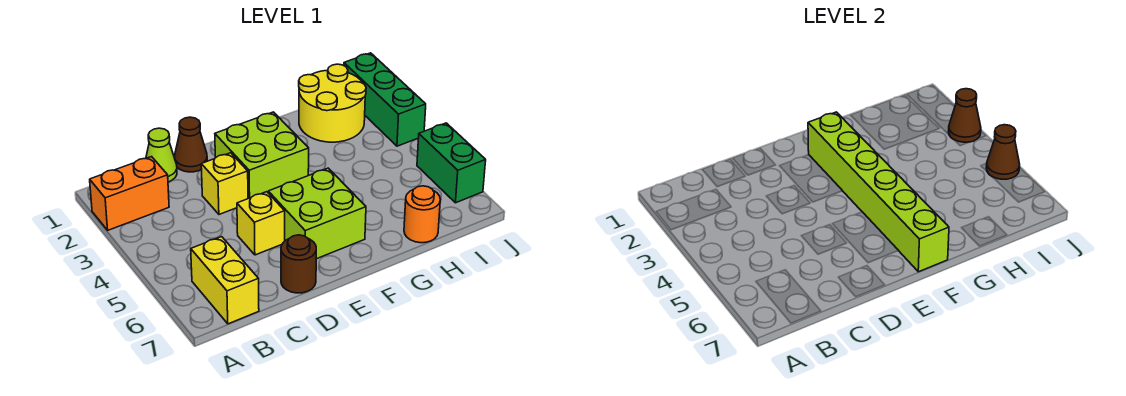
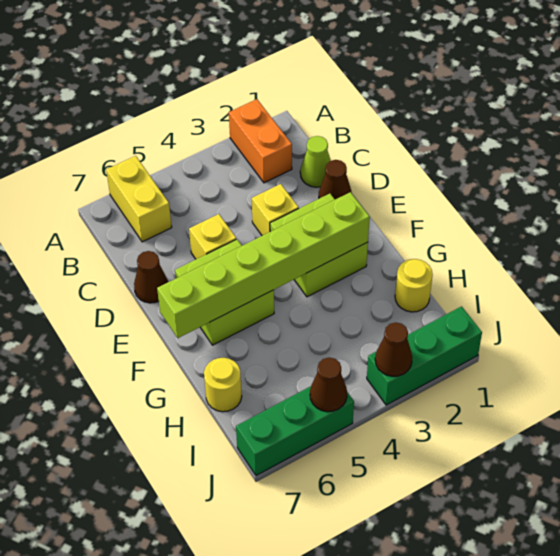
yellow brick B6:B7 level 1 -> yellow brick A6:B6 level 1
brown round brick D7 level 1 -> brown cone D7 level 1
yellow round brick H1:I2 level 1 -> yellow round brick H1 level 1
orange round brick H7 level 1 -> yellow round brick H7 level 1
green brick J5:J6 level 1 -> green brick J5:J7 level 1

